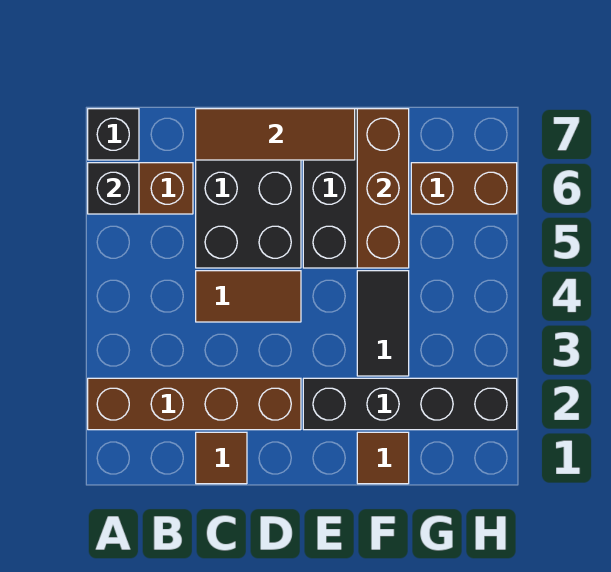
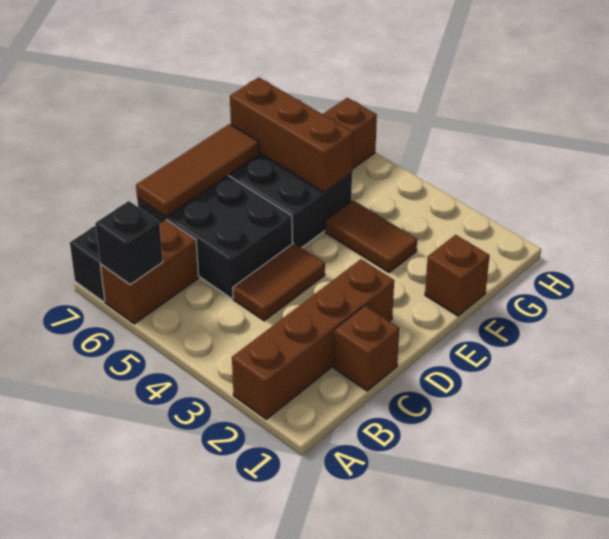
brown tile C1 level 1 -> brown brick C1 level 1
black brick E2:H2 level 1 -> none
brown tile F1 level 1 -> brown brick F1 level 1
black tile F3:F4 level 1 -> brown tile F3:F4 level 1

